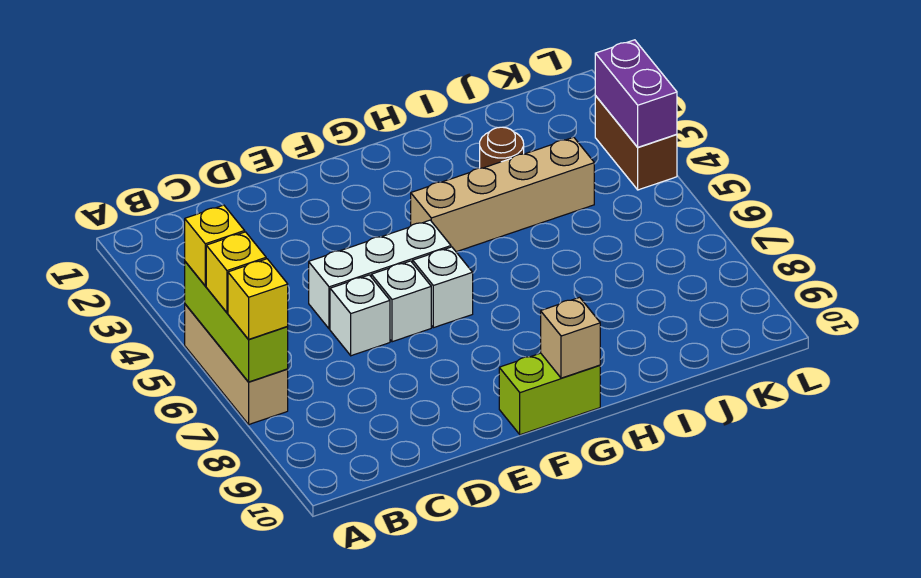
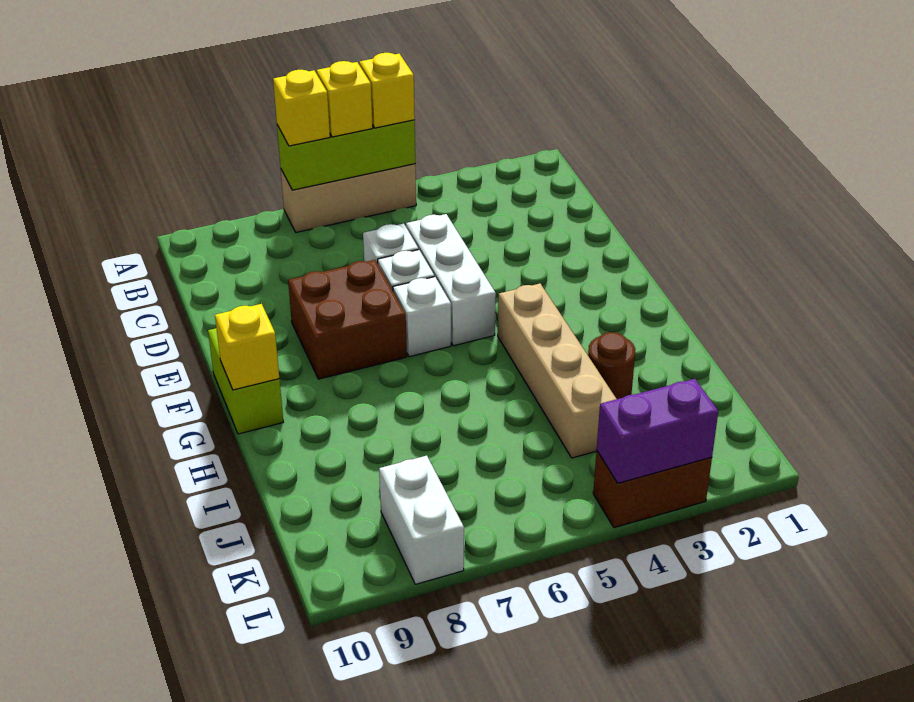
none -> brown brick E7:F8 level 1
tan brick G10 level 2 -> yellow brick G10 level 2
none -> white brick K8:L8 level 1

